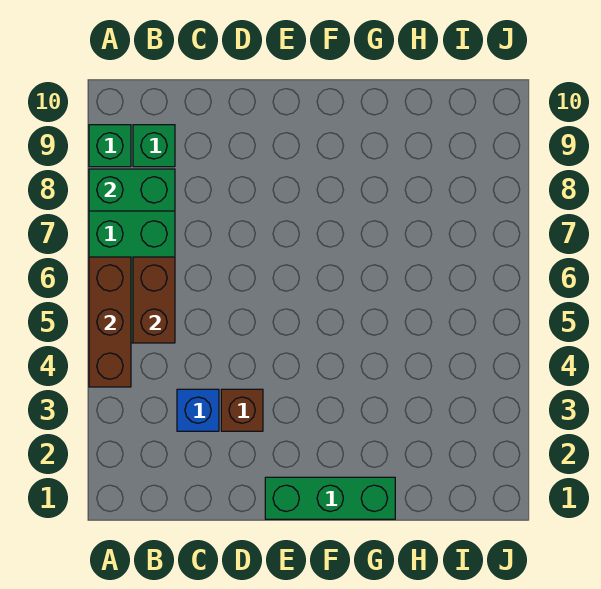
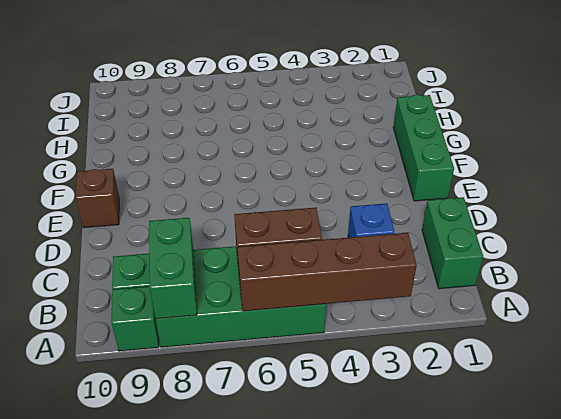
brown brick A4:A6 level 2 -> brown brick A3:A6 level 2
none -> green brick B1:C1 level 1
brown brick D3 level 1 -> brown brick E10 level 1

